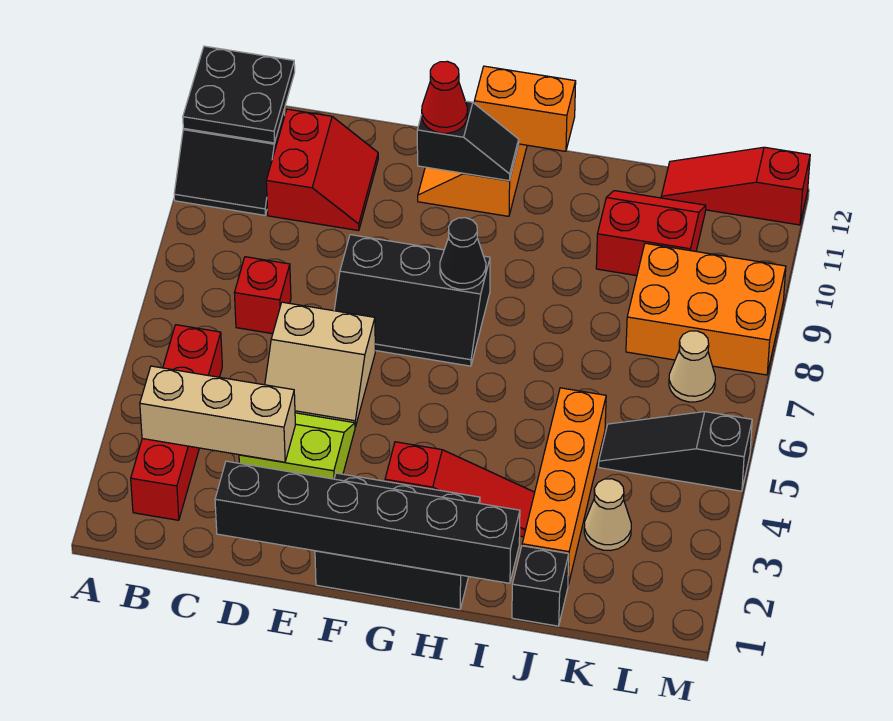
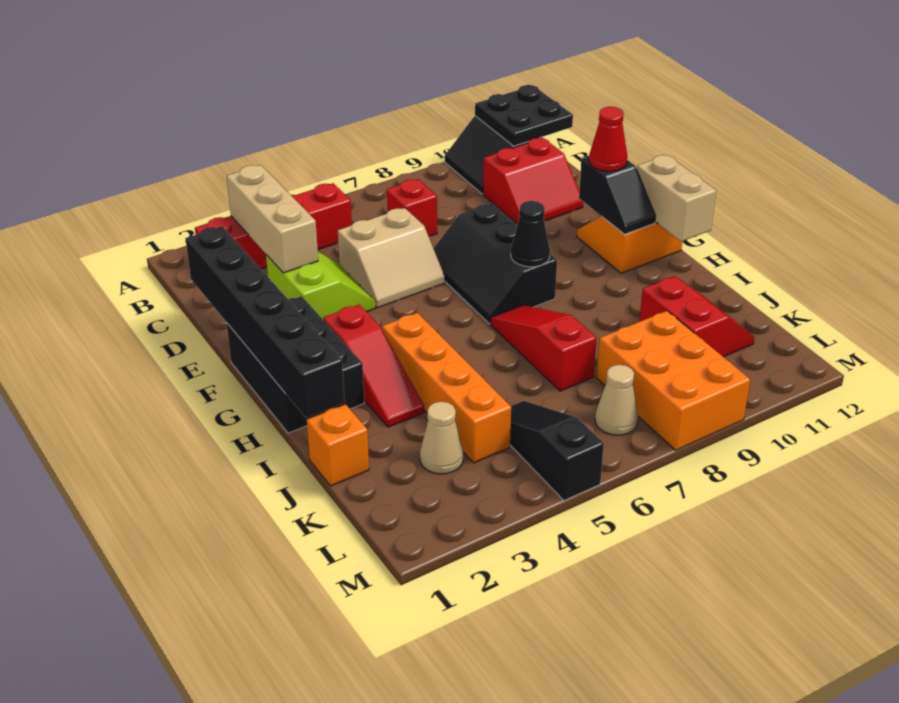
tan slope D5:E6 level 1 top 6 -> tan slope D5:E6 level 1 top D
orange brick G12:H12 level 2 -> tan brick G12:H12 level 2
black brick J1 level 1 -> orange brick J1 level 1
orange brick J2:J5 level 1 -> orange brick H4:K4 level 1
red slope K12:M12 level 1 top M -> red slope H7:J7 level 1 top J

